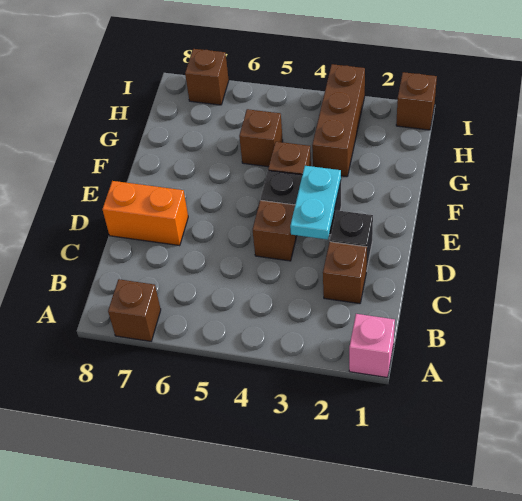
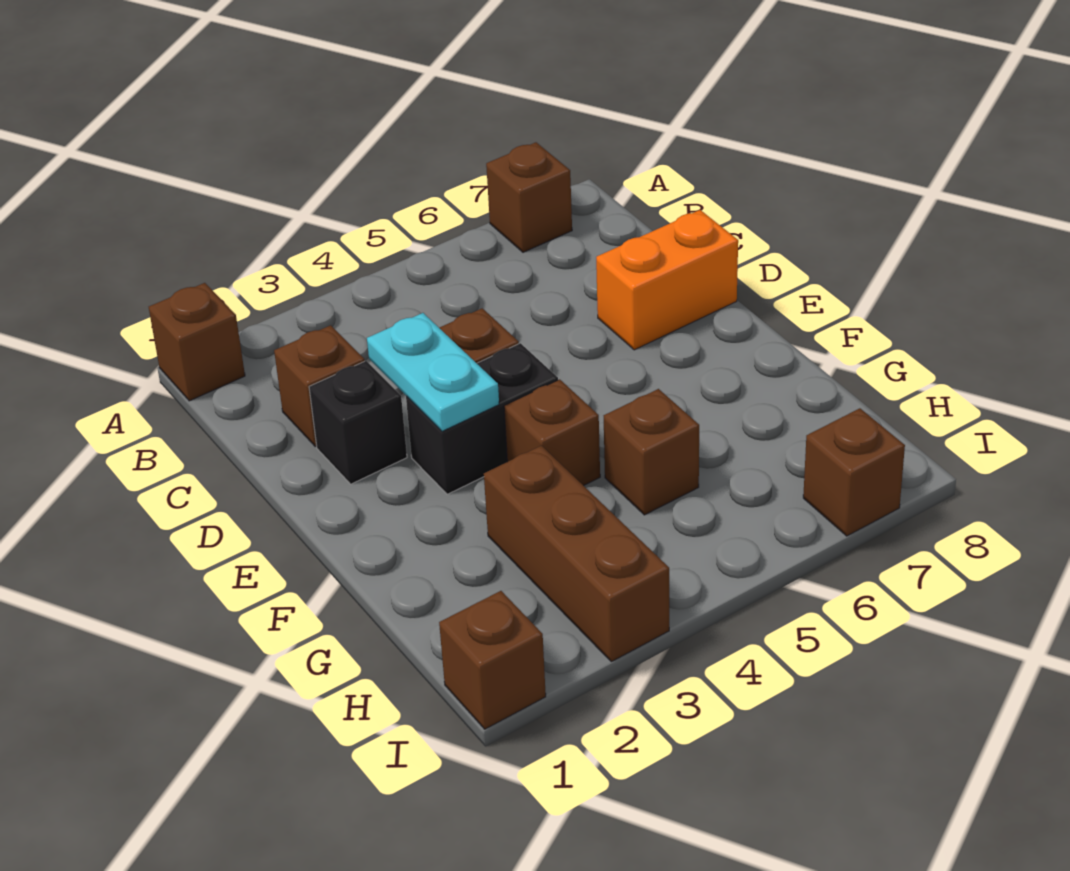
pink brick A1 level 1 -> brown brick A1 level 1

